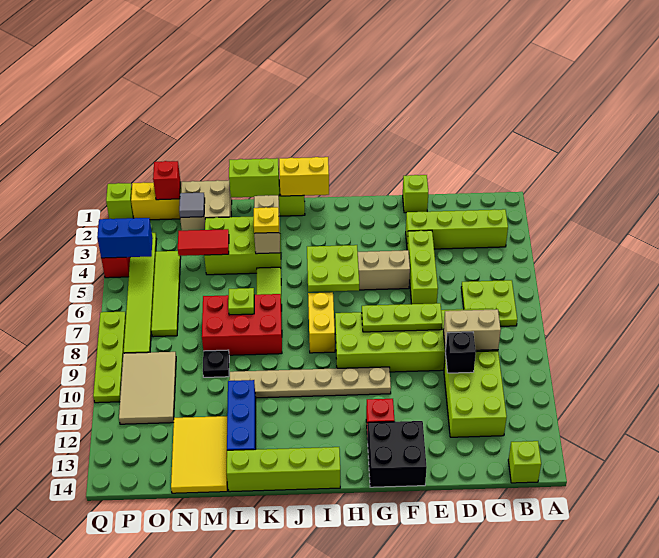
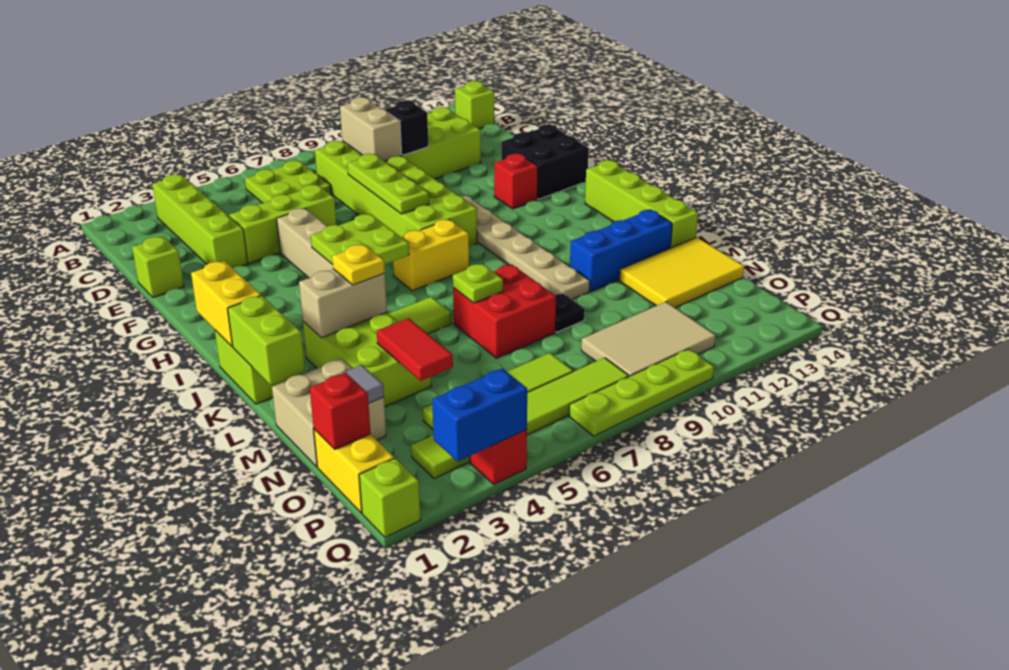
red brick K7:M8 level 1 -> red brick L7:M8 level 1
blue brick P4:Q4 level 2 -> blue brick Q3:Q4 level 2

